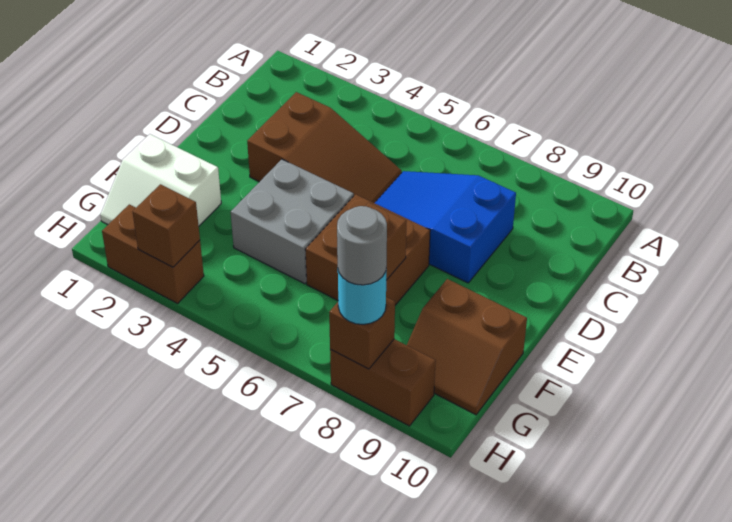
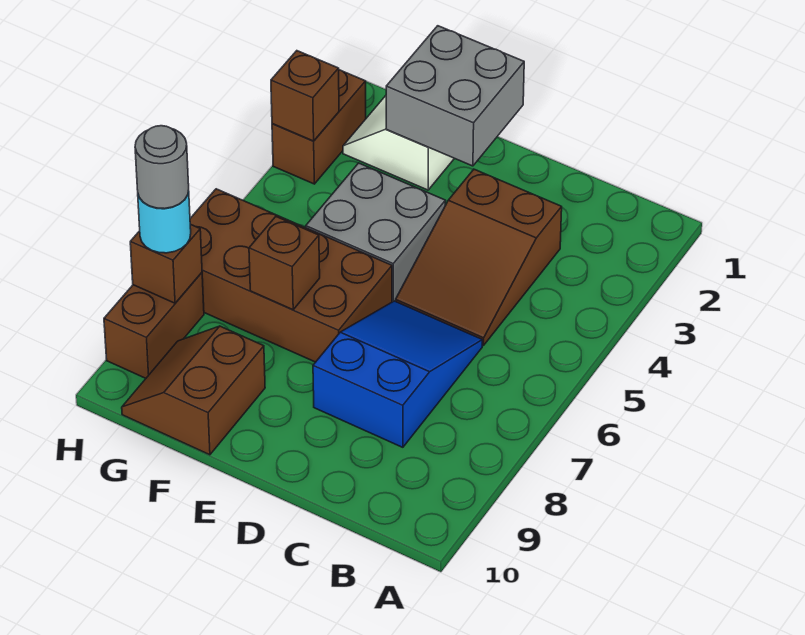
none -> grey brick E1:F2 level 2
brown brick E6:F7 level 1 -> brown brick E6:H7 level 1

